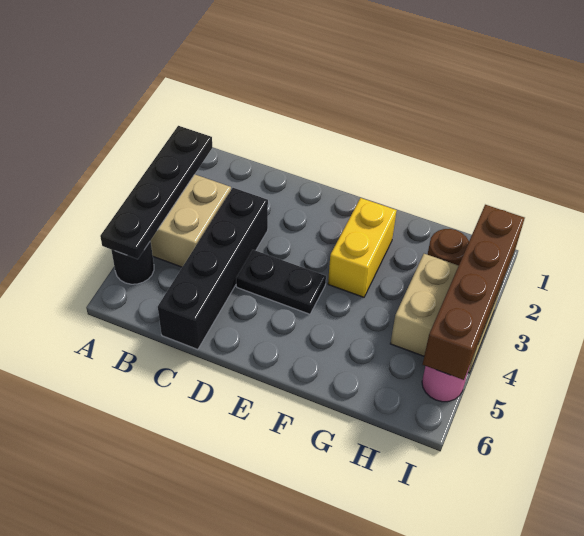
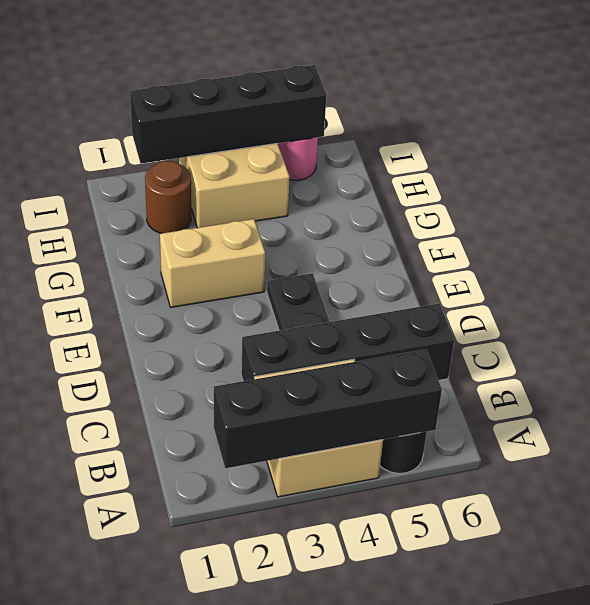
black plate A2:A5 level 2 -> black brick A2:A5 level 2
yellow brick F2:F3 level 1 -> tan brick F2:F3 level 1
brown brick I2:I5 level 2 -> black brick I2:I5 level 2

